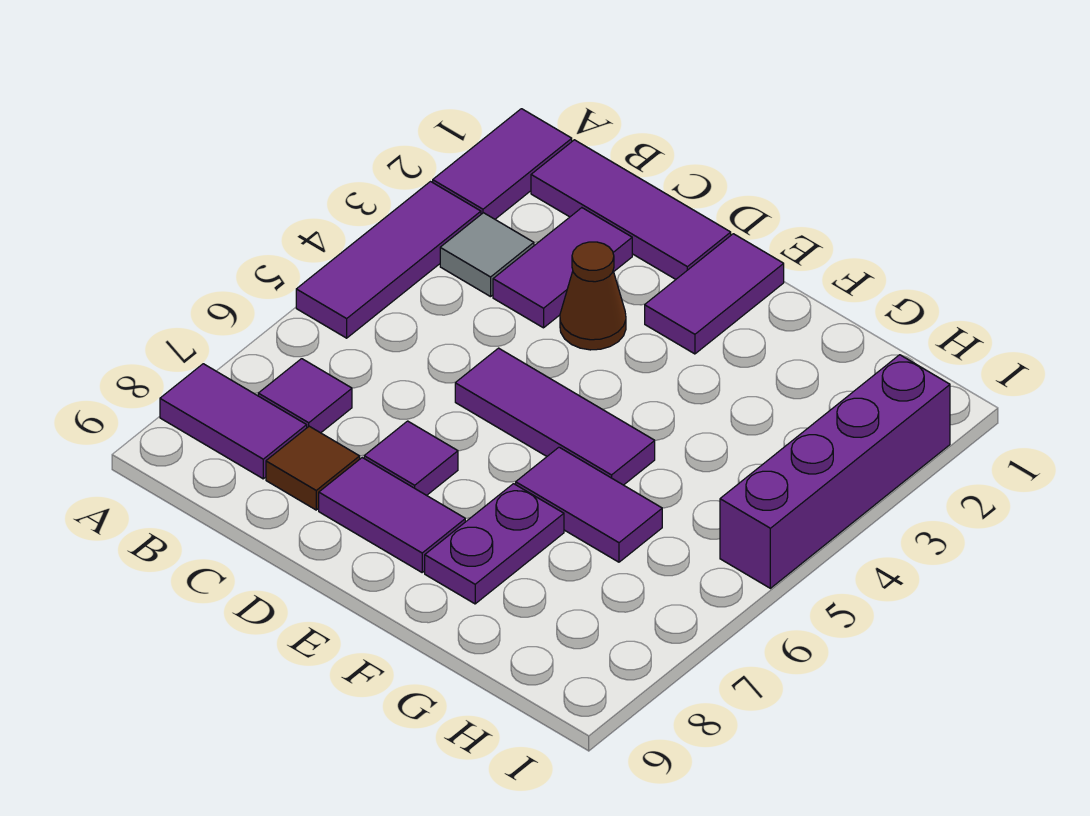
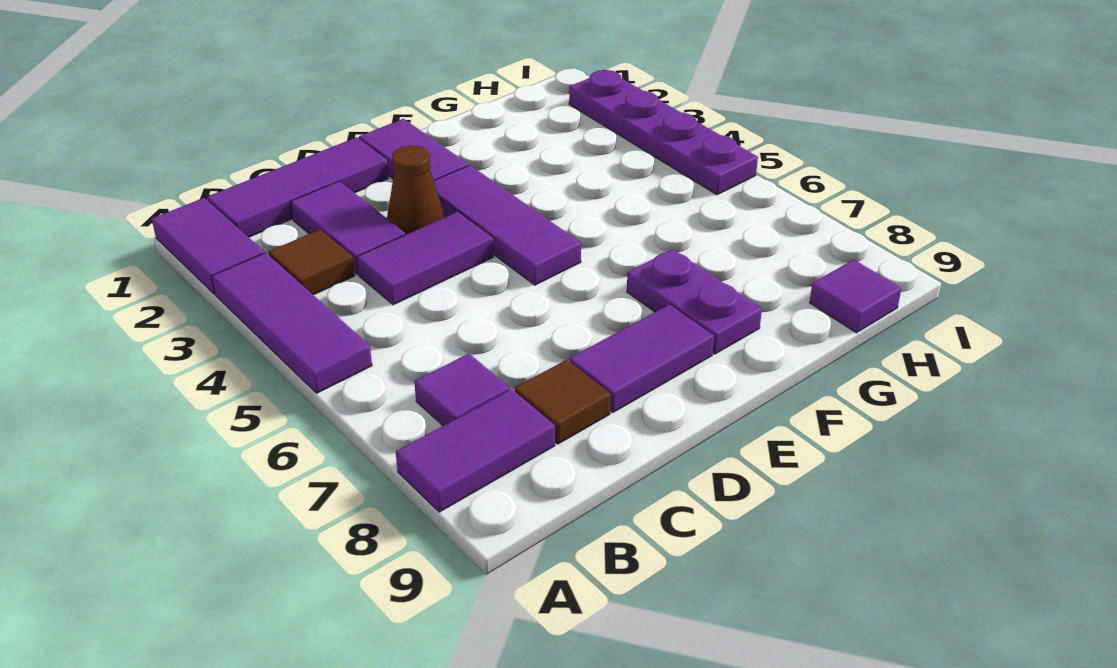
grey tile B3 level 1 -> brown tile B3 level 1
purple tile D5:F5 level 1 -> purple tile E3:E5 level 1
purple tile D7 level 1 -> purple tile H9 level 1
purple tile F6:G6 level 1 -> purple tile C4:D4 level 1
purple brick I2:I5 level 1 -> purple plate I2:I5 level 1

